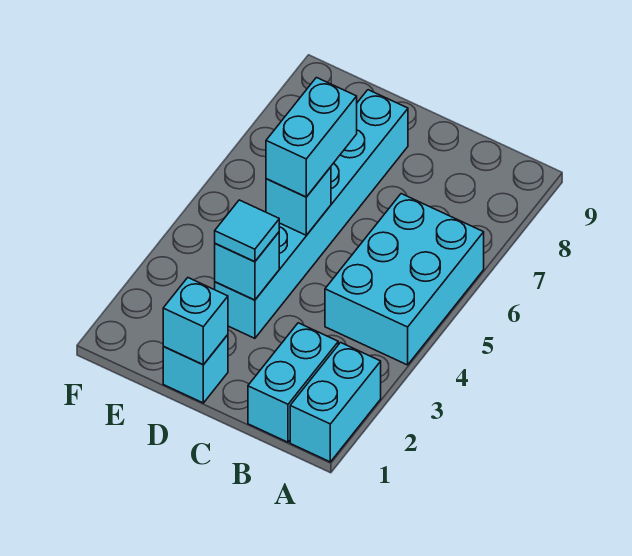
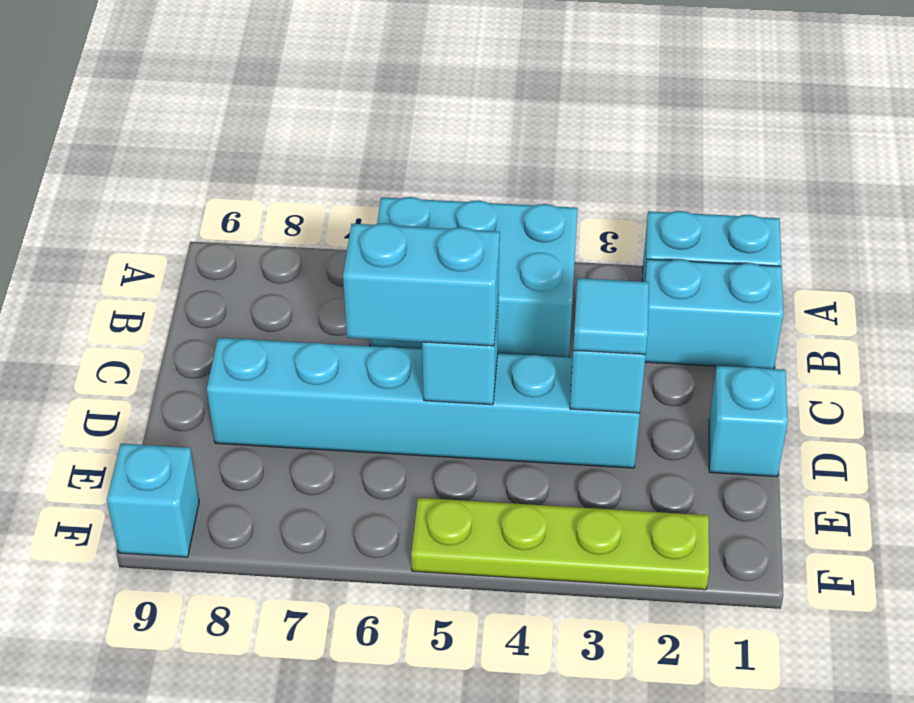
cyan brick D1 level 2 -> cyan brick F9 level 1
none -> lime plate F2:F5 level 1

